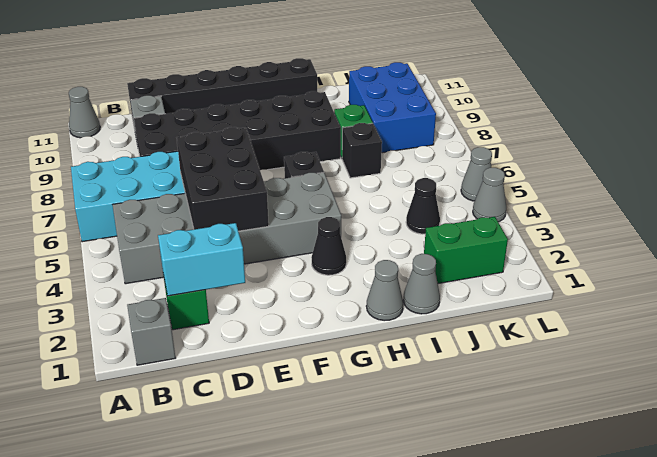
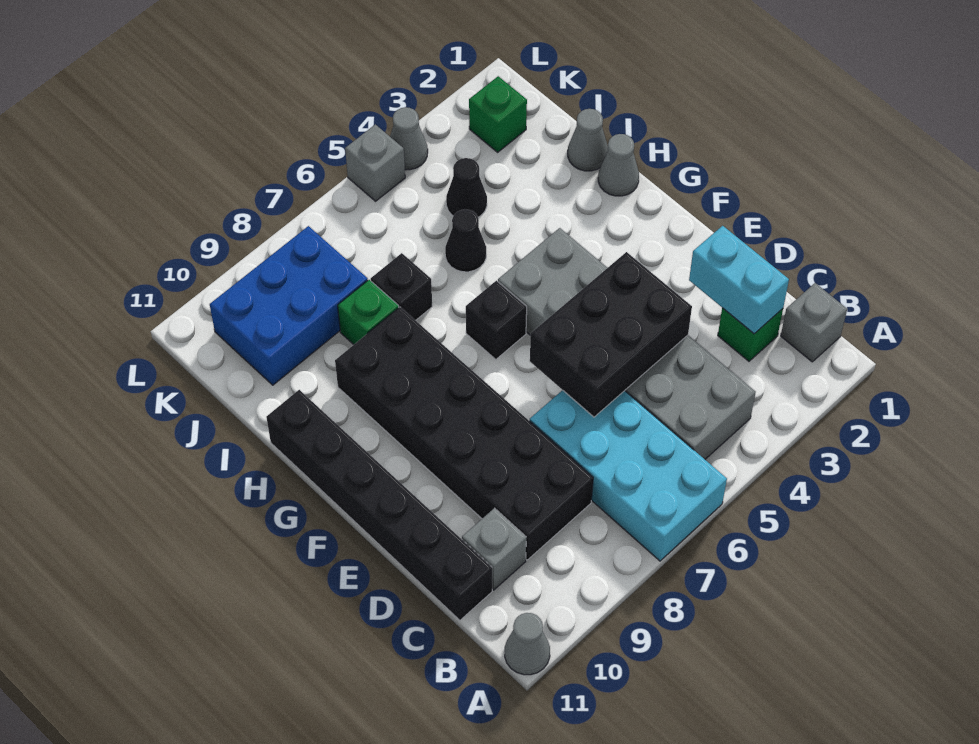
black cone G3 level 1 -> black cone I5 level 1
green brick J2:K2 level 1 -> green brick K2 level 1
grey cone L5 level 1 -> grey brick L5 level 1

